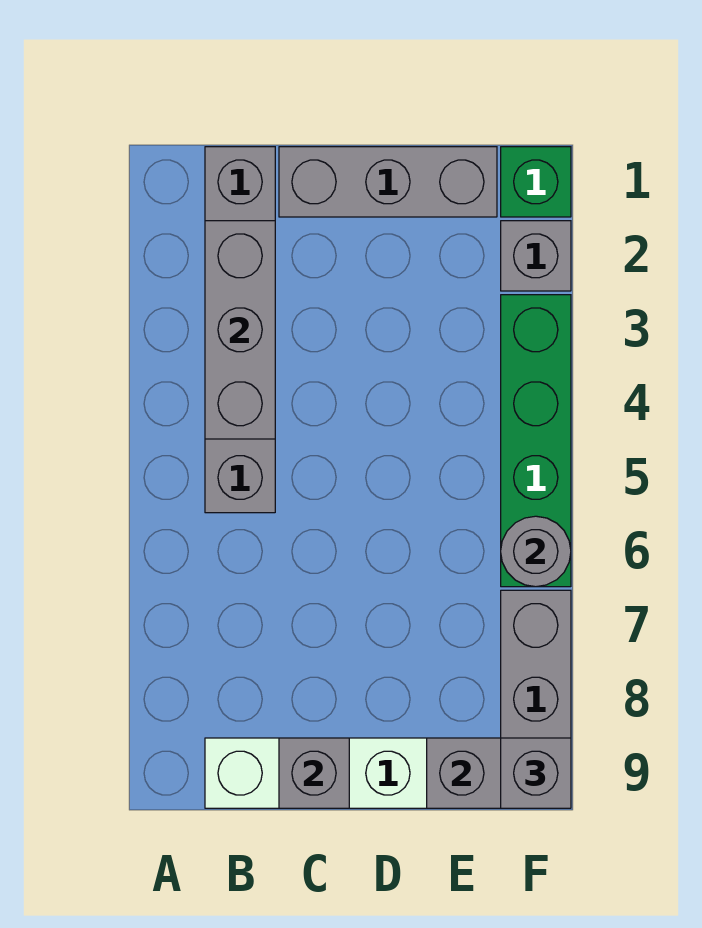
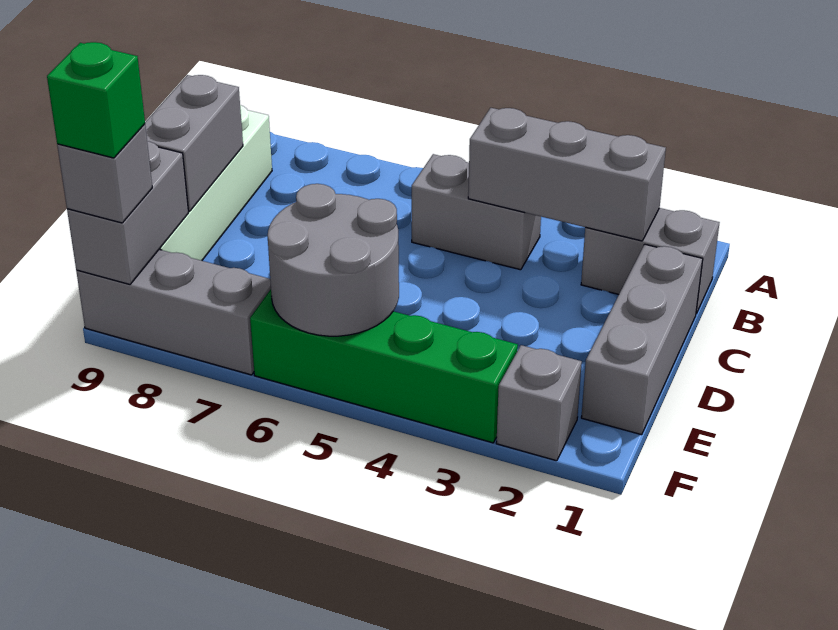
grey brick C9 level 2 -> grey brick C9:D9 level 2
green brick F1 level 1 -> green brick F9 level 4
grey round brick F6 level 2 -> grey round brick E5:F6 level 2

